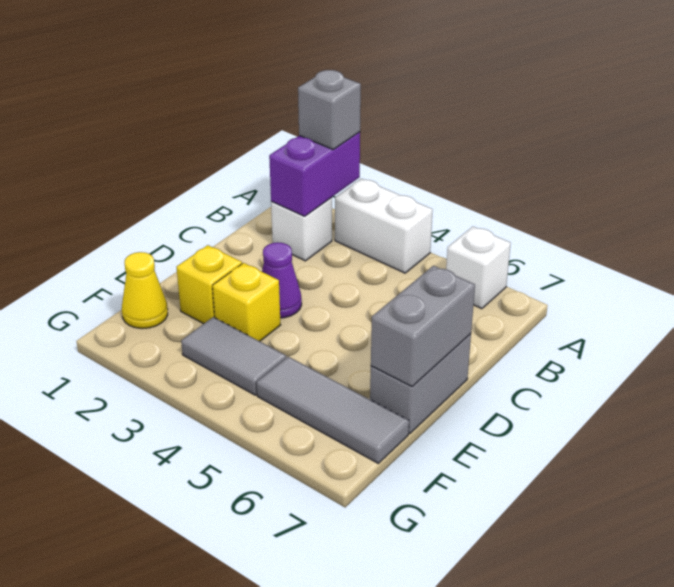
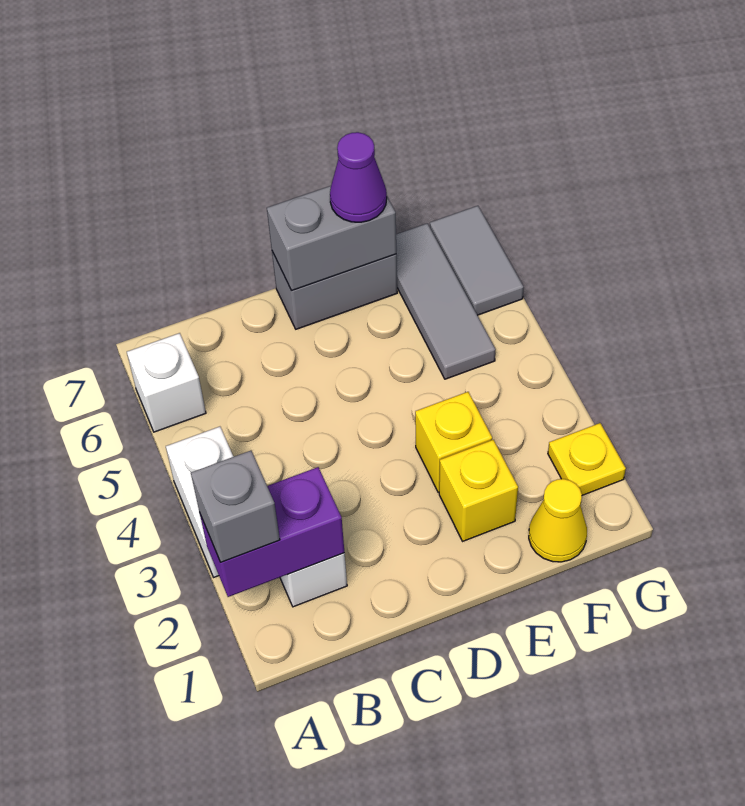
purple cone D3 level 1 -> purple cone E7 level 3
grey tile F3:F4 level 1 -> grey tile G6:G7 level 1
none -> yellow plate G2 level 1

